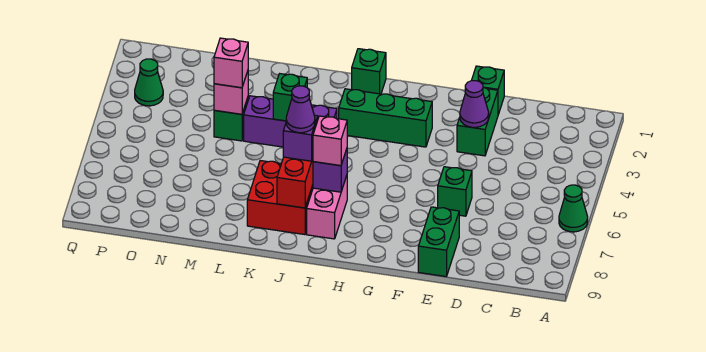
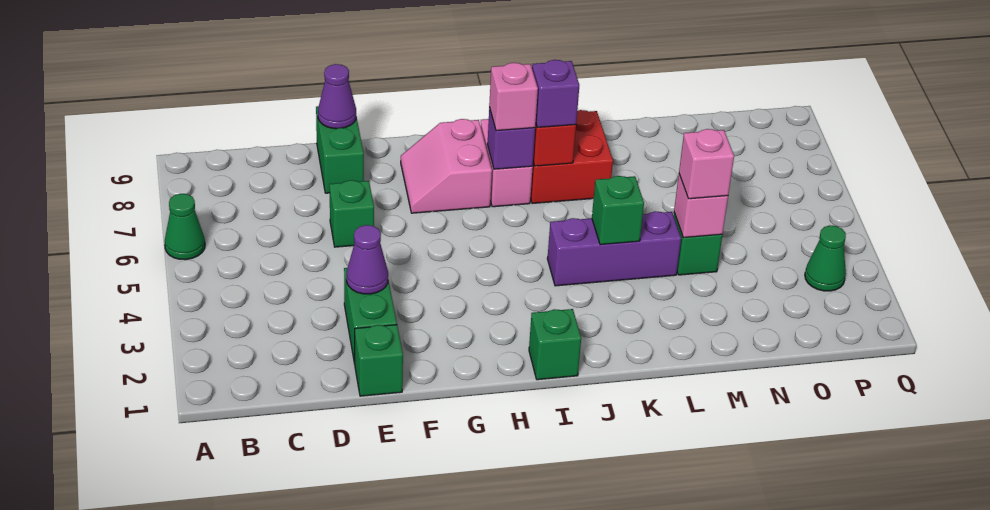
green brick G3:I3 level 1 -> none
none -> pink slope G7:H8 level 1 top H
purple cone J7 level 4 -> purple cone E9 level 2

